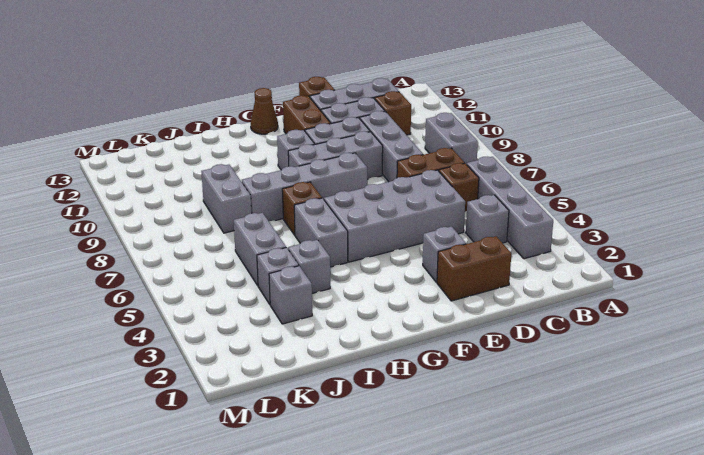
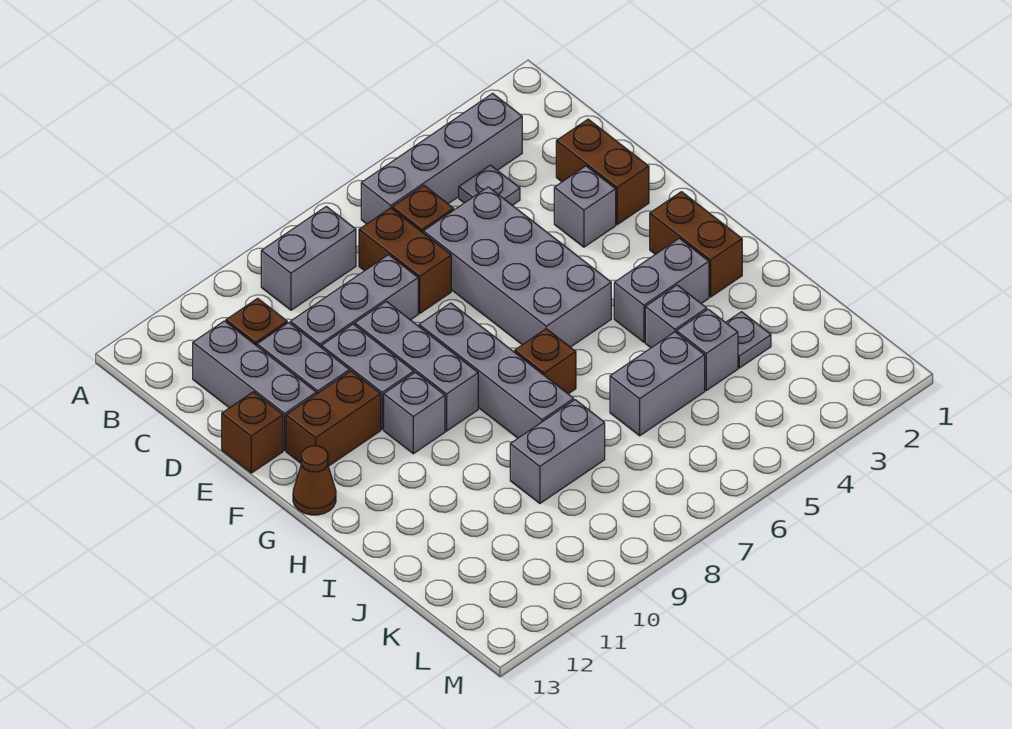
grey brick C4 level 1 -> grey plate C4 level 1
none -> brown brick G2:H2 level 1
grey brick H5:H6 level 1 -> grey brick H3:H4 level 1
grey brick J3 level 1 -> grey plate J3 level 1

